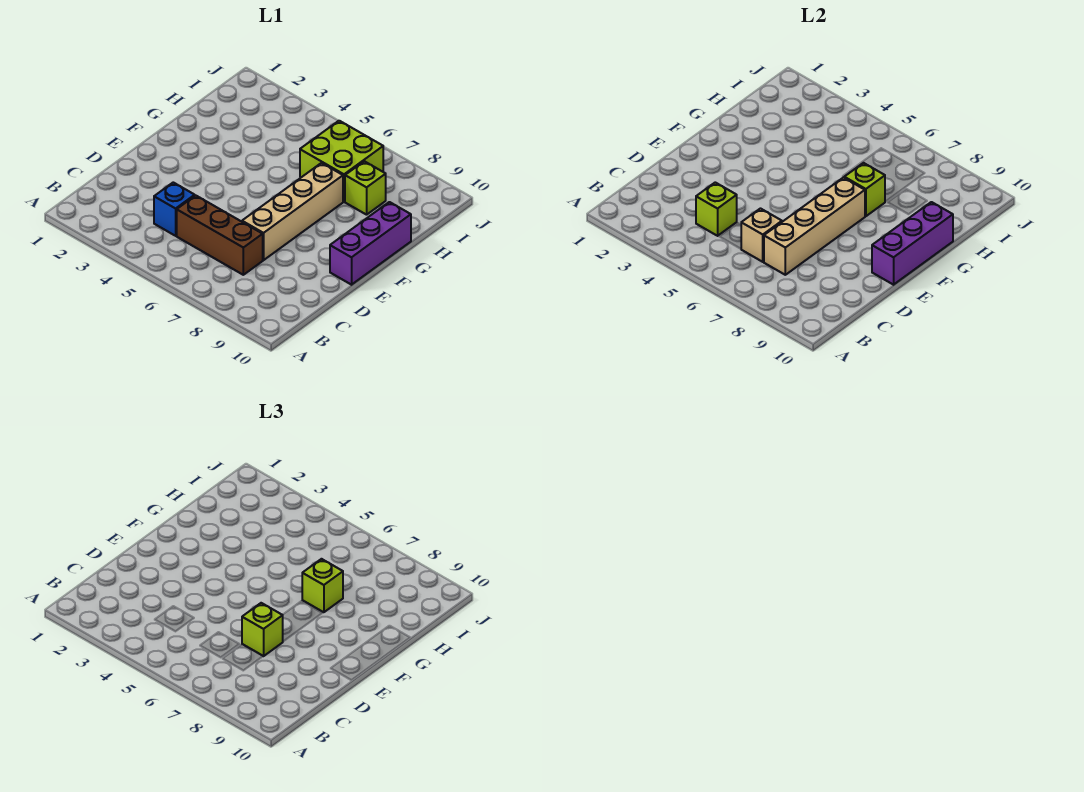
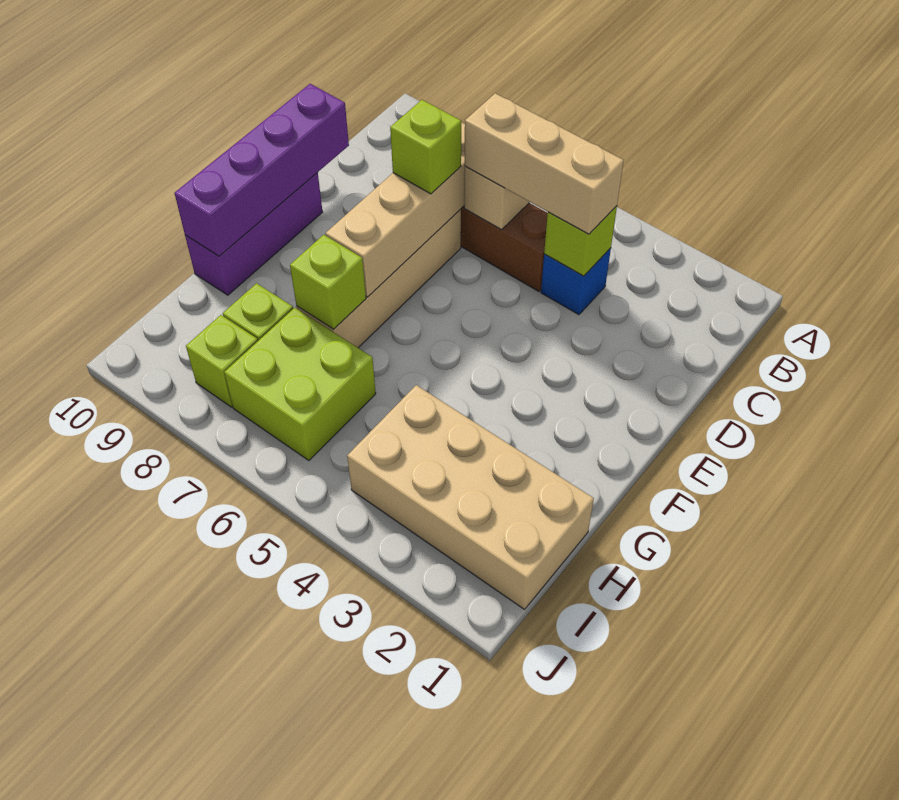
none -> tan brick C4:C6 level 3
purple brick E10:G10 level 2 -> purple brick D10:G10 level 2
lime brick G7 level 3 -> lime brick I8 level 1
none -> tan brick H1:I4 level 1

